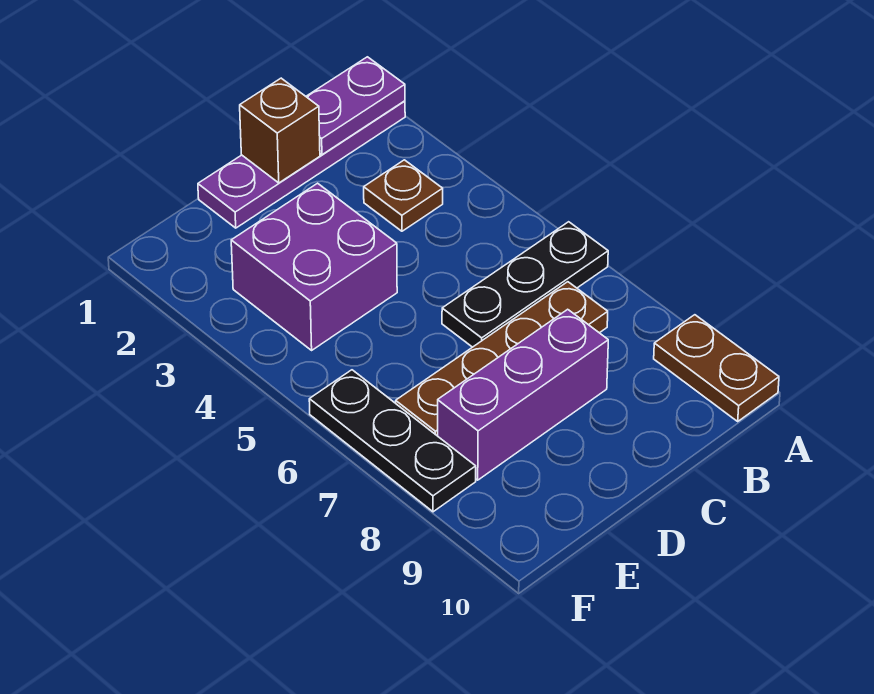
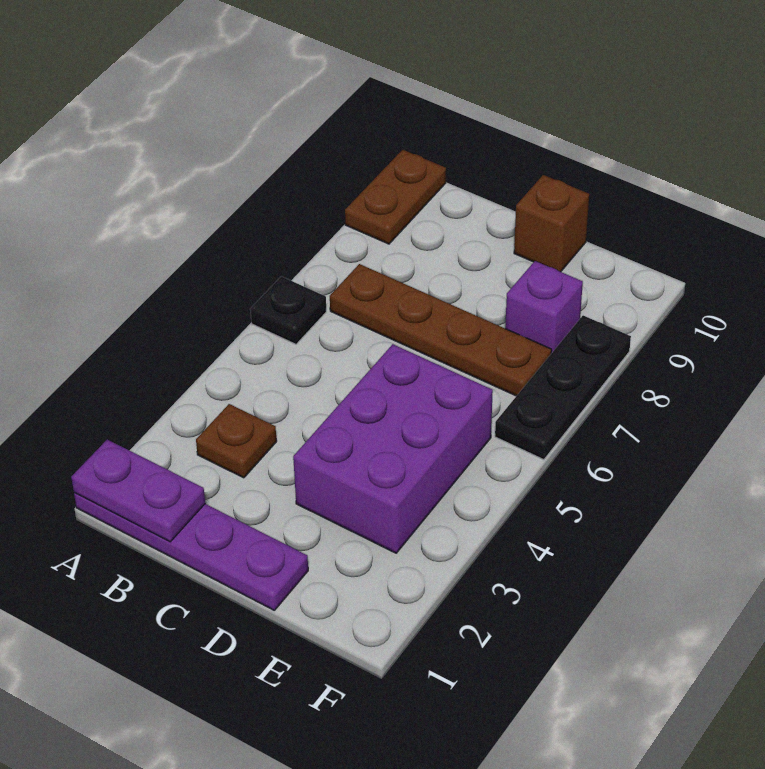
black plate A6:C6 level 1 -> black plate A6 level 1
brown brick C1 level 2 -> brown brick D10 level 1
purple brick C8:E8 level 1 -> purple brick E8 level 1
purple brick D3:E4 level 1 -> purple brick D3:E5 level 1

